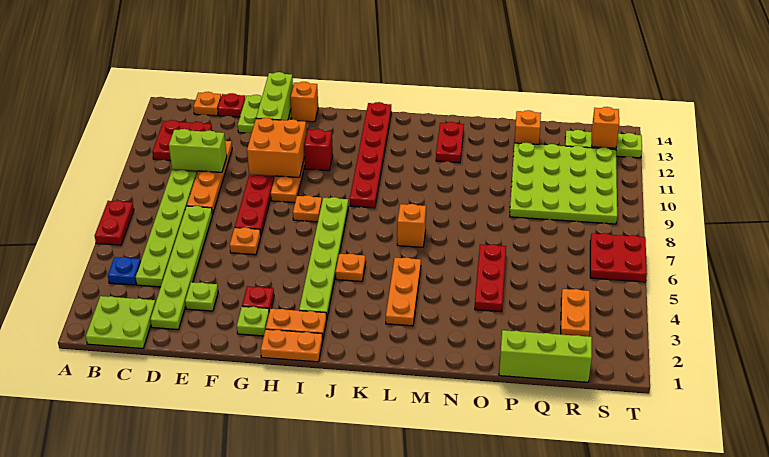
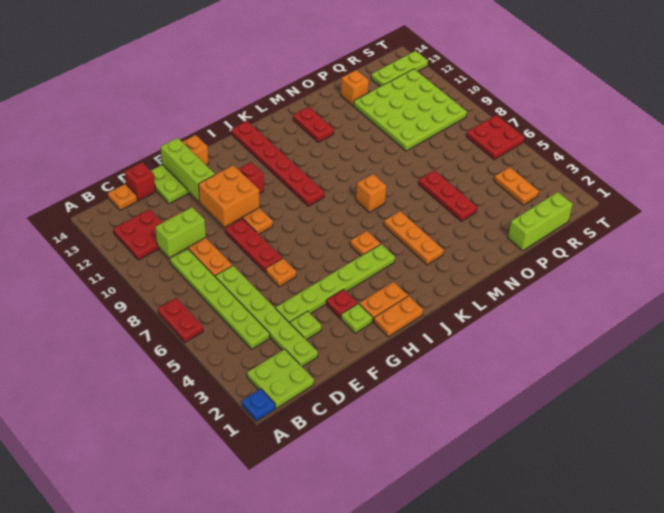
blue plate B4 level 1 -> blue plate A1 level 1
red plate D14 level 1 -> red brick D14 level 1
orange plate H8 level 1 -> none
lime plate I3:I8 level 1 -> lime plate E4:J4 level 1
orange brick S13 level 2 -> none

